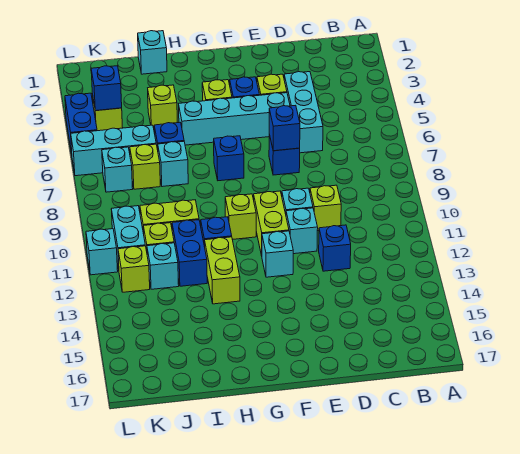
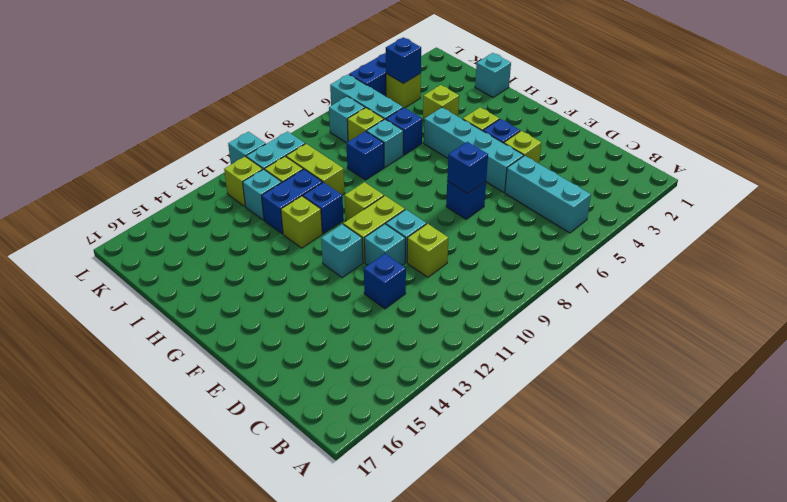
cyan brick D4:D6 level 1 -> cyan brick B5:D5 level 1
blue brick G7 level 1 -> blue brick I8 level 1
lime brick H12:H13 level 1 -> lime brick H12 level 1

